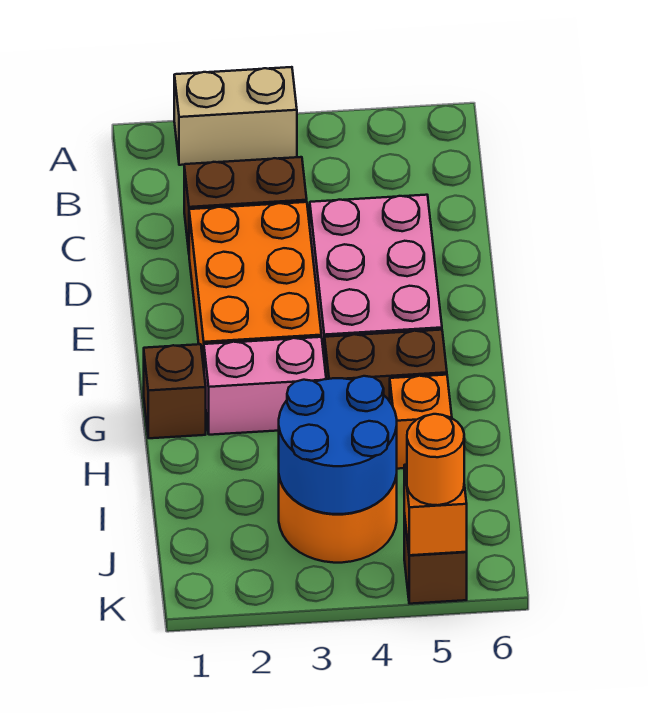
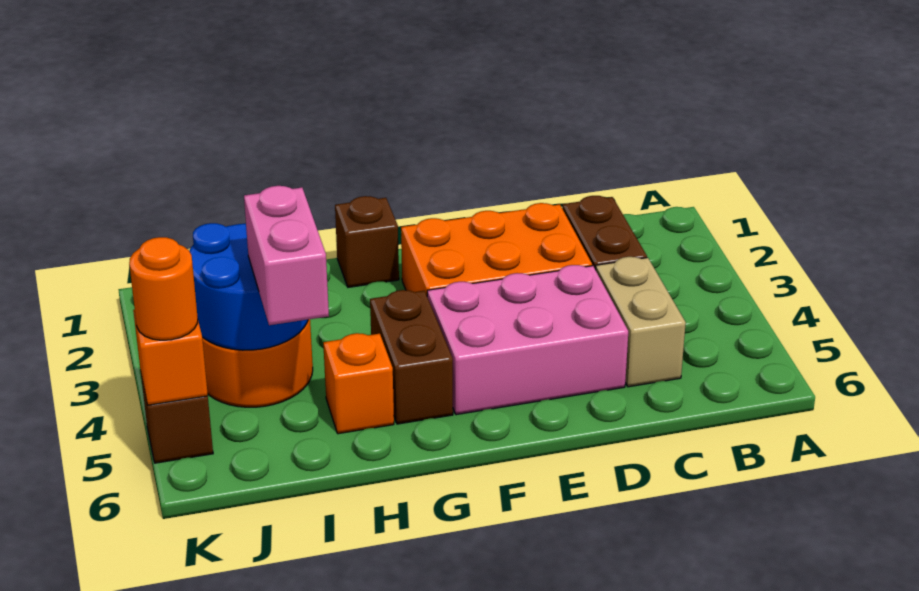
tan brick A2:A3 level 1 -> tan brick C4:C5 level 1
pink brick G2:G3 level 1 -> pink brick I4:I5 level 3

